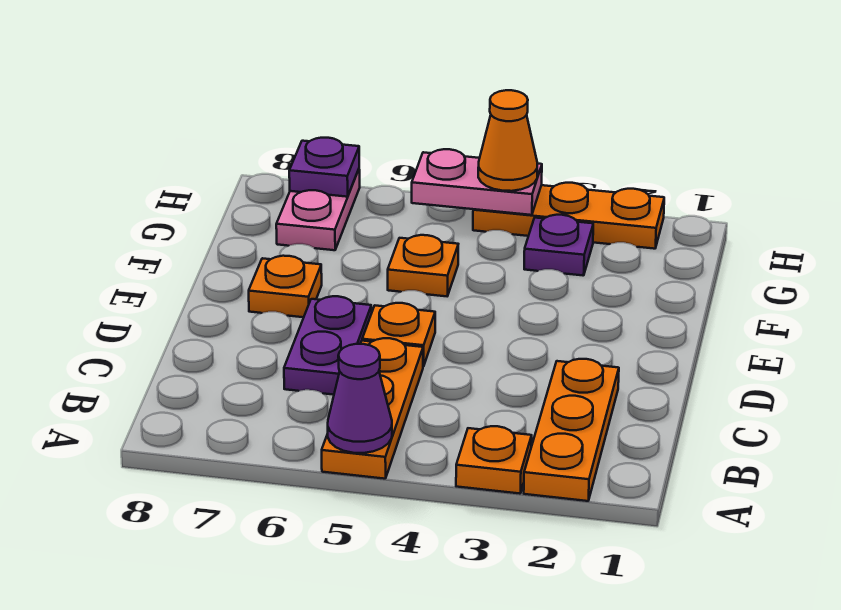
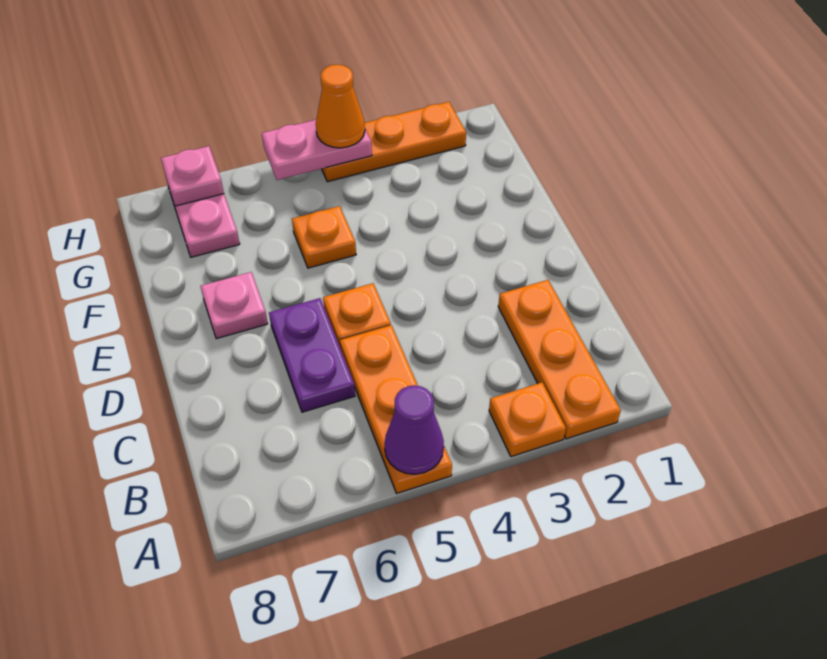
orange plate E7 level 1 -> pink plate E7 level 1
purple plate G3 level 1 -> none
purple plate H7 level 2 -> pink plate H7 level 2

